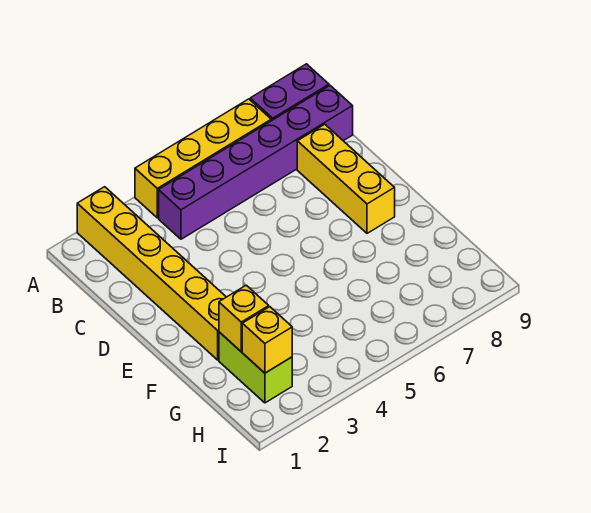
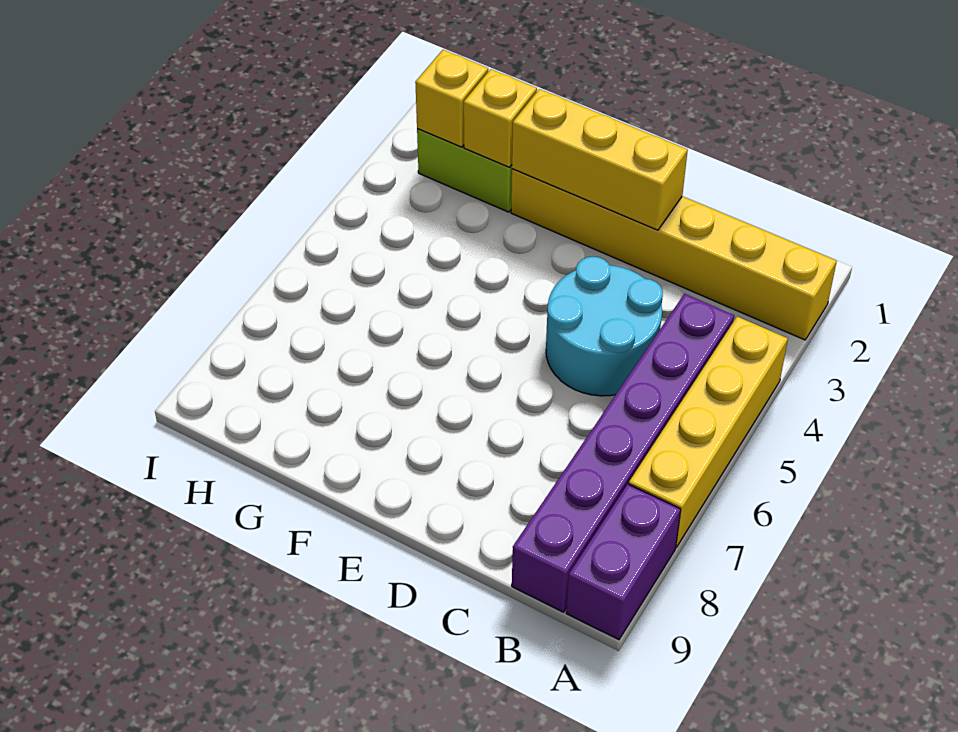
none -> cyan round brick C4:D5 level 1
yellow brick C8:E8 level 1 -> yellow brick D2:F2 level 2

